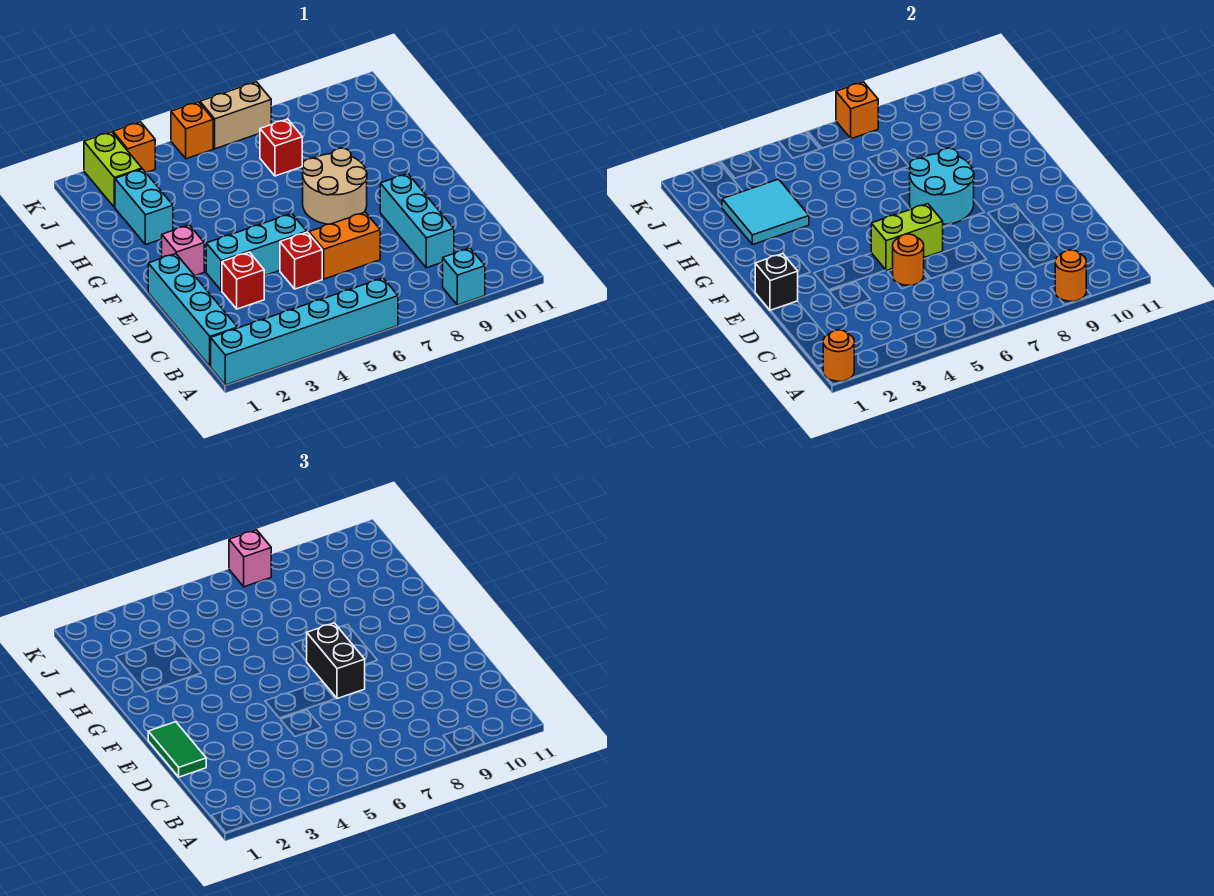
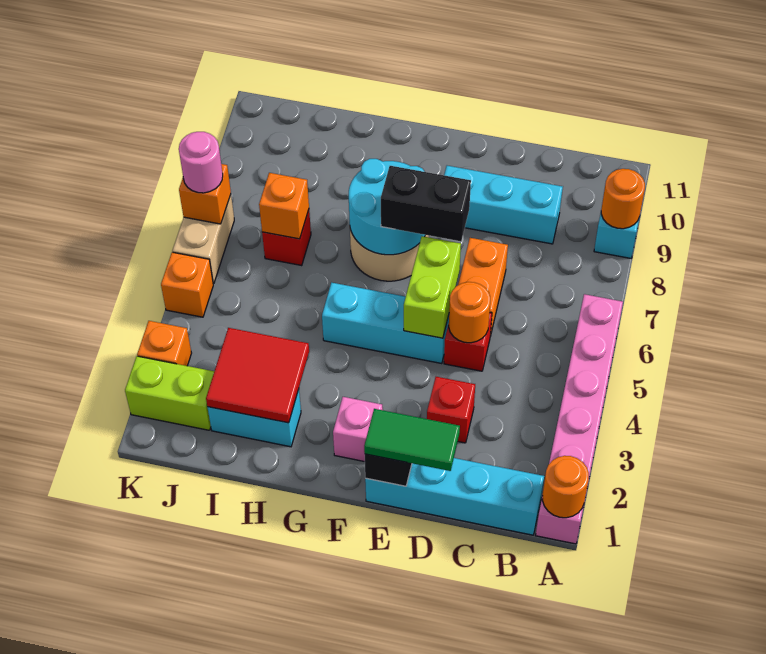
cyan brick A1:A6 level 1 -> pink brick A1:A6 level 1
cyan brick E3:E5 level 1 -> cyan brick E5:G5 level 1
cyan tile H2:I3 level 2 -> red tile H2:I3 level 2
none -> orange brick I7 level 2
pink brick K7 level 3 -> pink round brick K7 level 3

